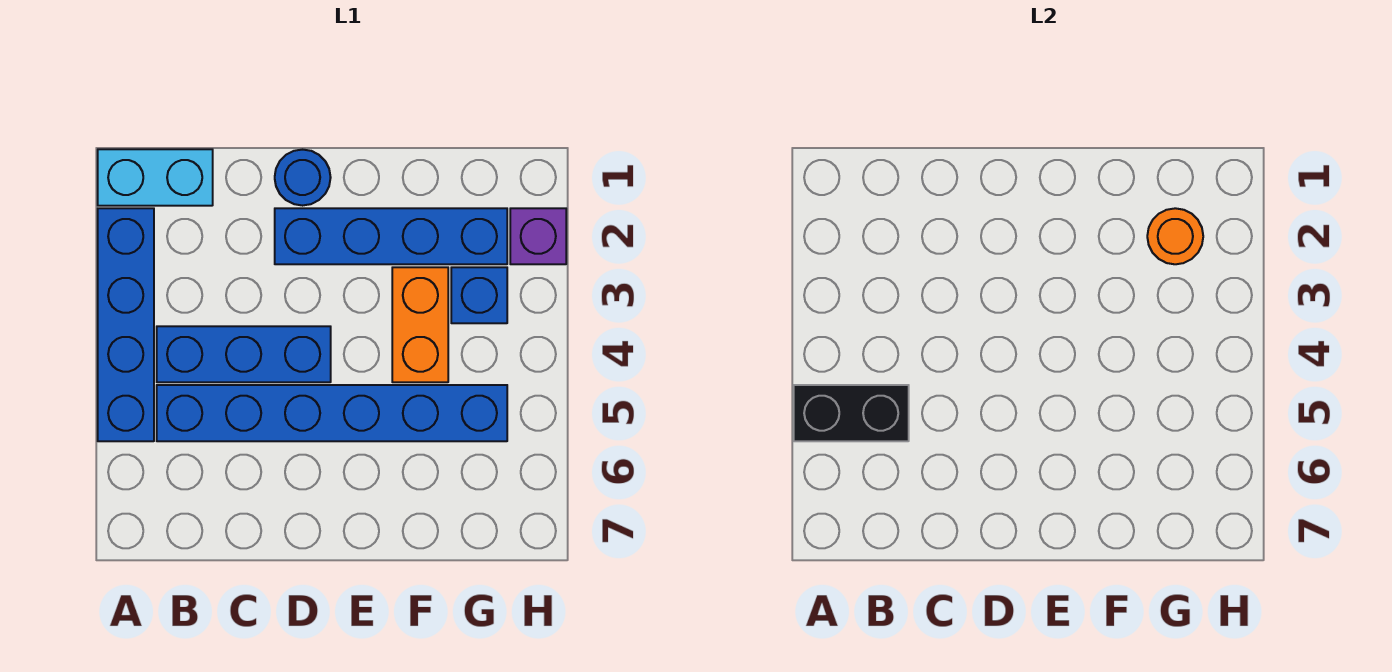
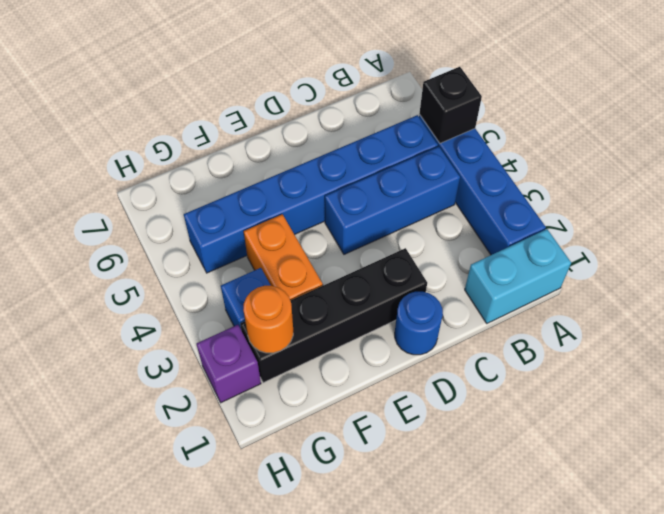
black brick A5:B5 level 2 -> black brick A5 level 2
blue brick D2:G2 level 1 -> black brick D2:G2 level 1

